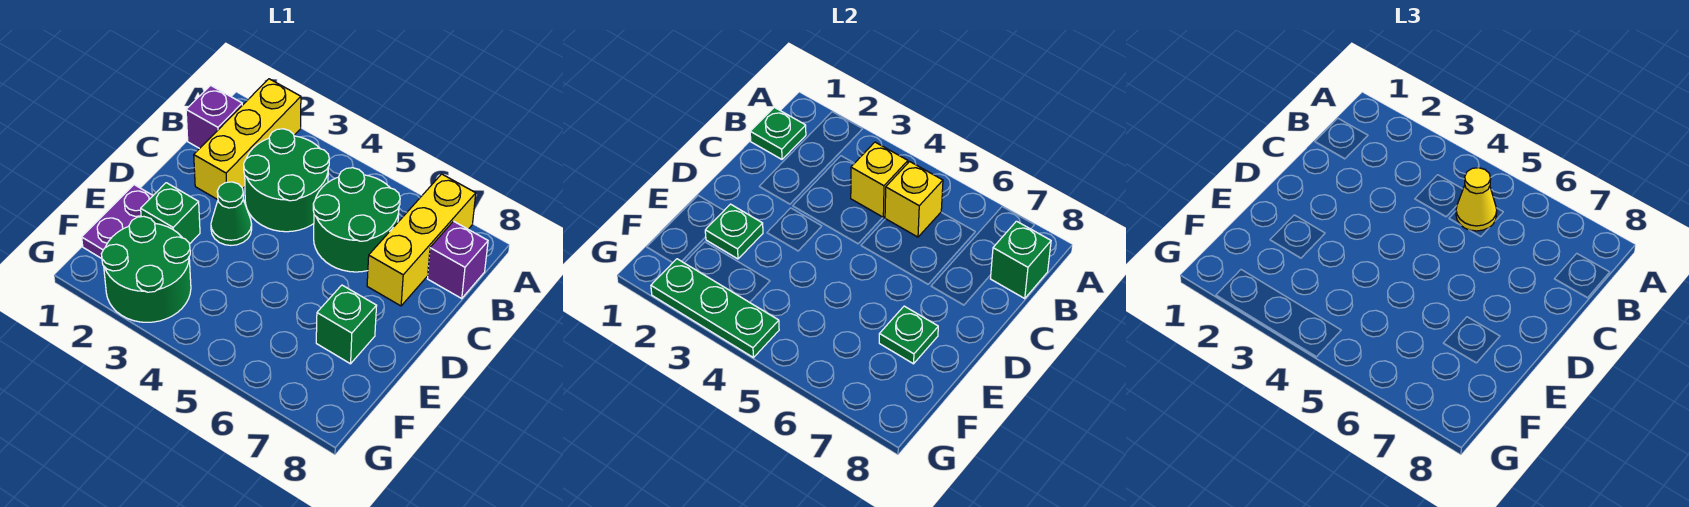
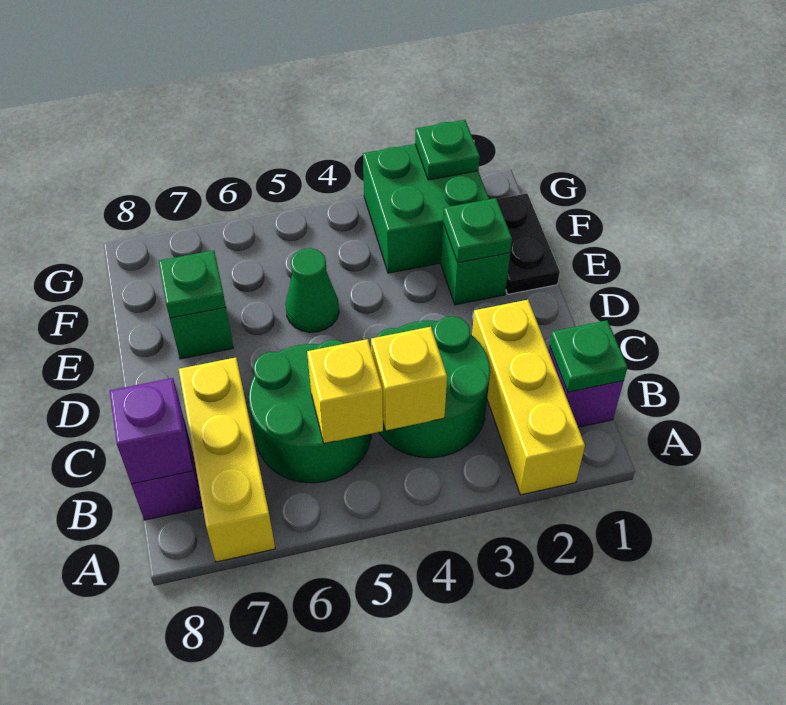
yellow cone B5 level 3 -> none
green brick B8 level 2 -> purple brick B8 level 2
green cone D3 level 1 -> green cone E5 level 1
purple plate E1:F1 level 1 -> black plate E1:F1 level 1
green round brick F2:G3 level 1 -> green brick F2:G3 level 1
green plate G2:G4 level 2 -> green plate G2 level 2

